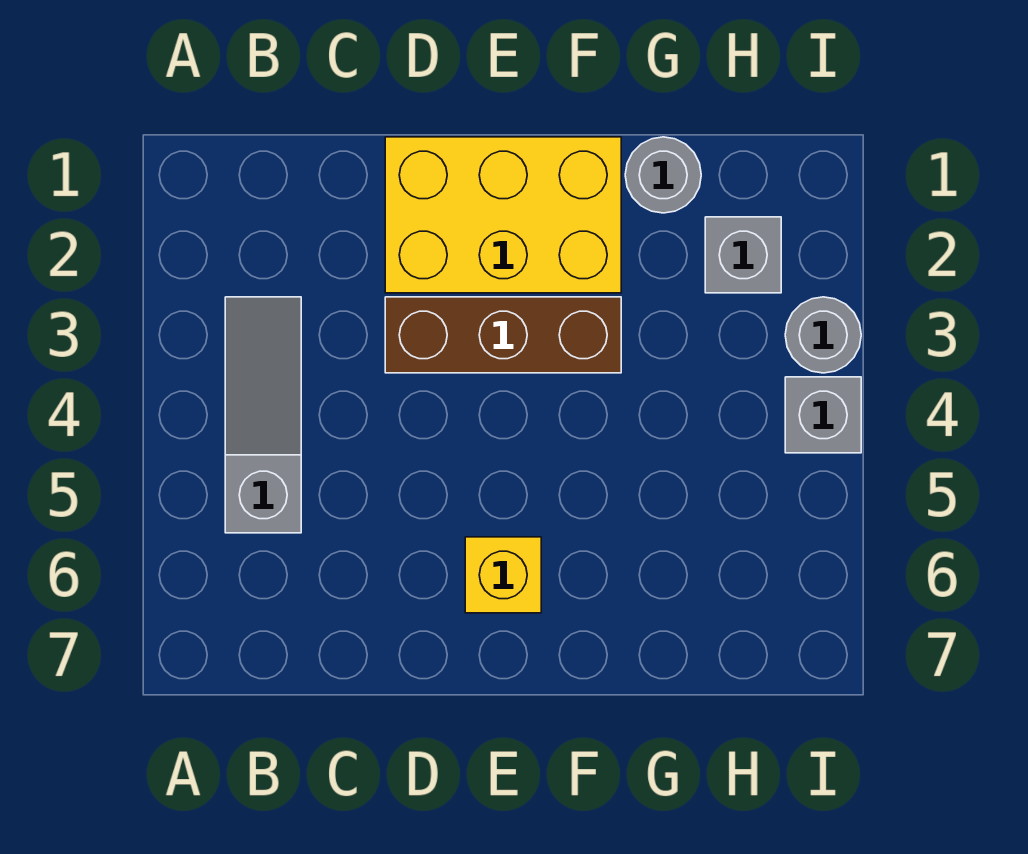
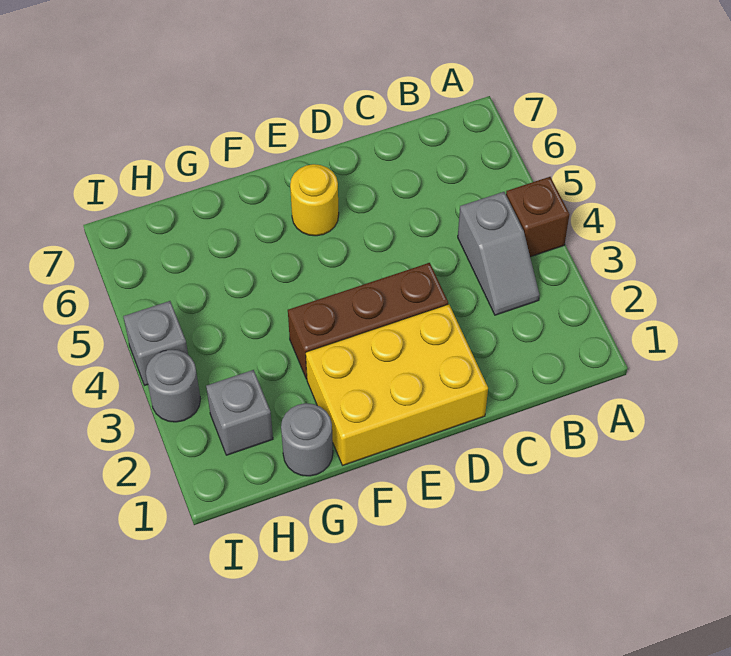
none -> brown brick A4 level 1
grey slope B3:B5 level 1 top 5 -> grey slope B3:B4 level 1 top 4
yellow brick E6 level 1 -> yellow round brick E6 level 1

